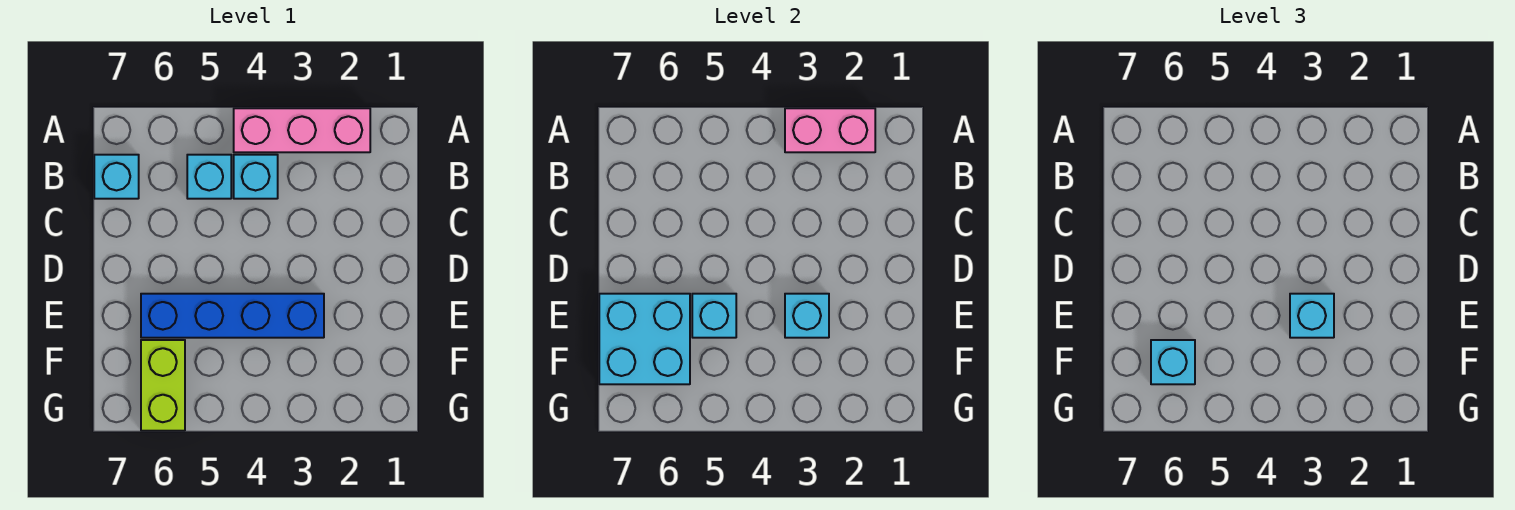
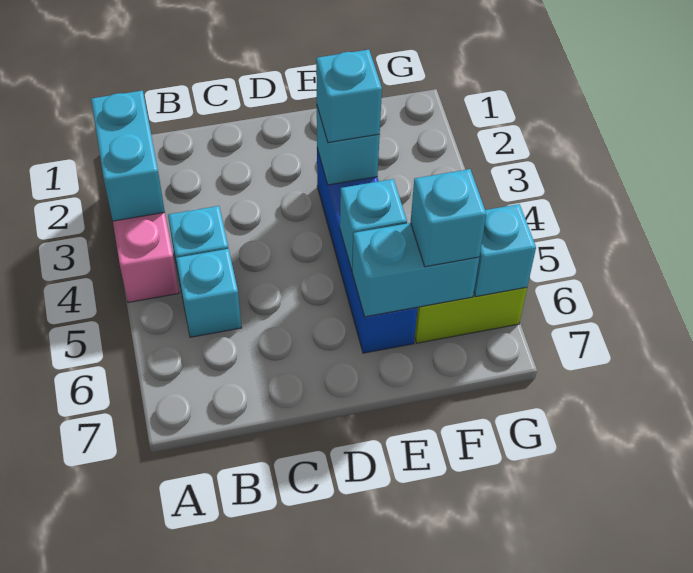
pink brick A2:A3 level 2 -> cyan brick A2:A3 level 2
cyan brick B7 level 1 -> cyan brick G6 level 2
cyan brick E6:F7 level 2 -> cyan brick E6:F6 level 2

